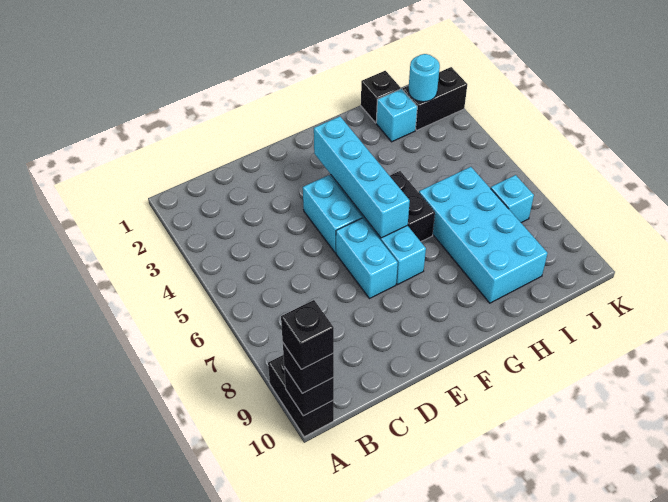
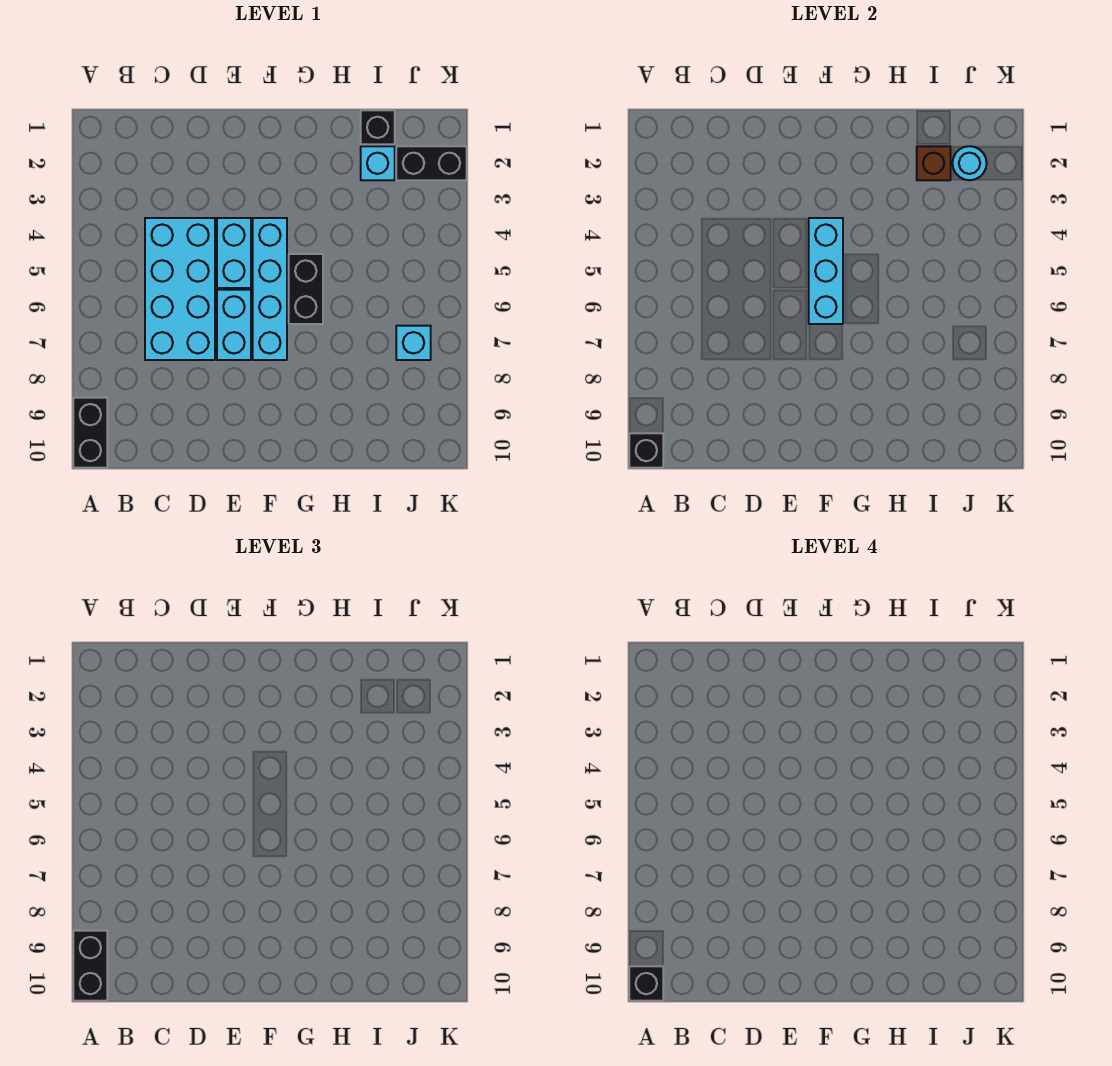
black brick A10 level 3 -> black brick A9:A10 level 3
cyan brick F3:F6 level 2 -> cyan brick F4:F6 level 2
cyan brick H6:I9 level 1 -> cyan brick C4:D7 level 1
none -> brown brick I2 level 2

